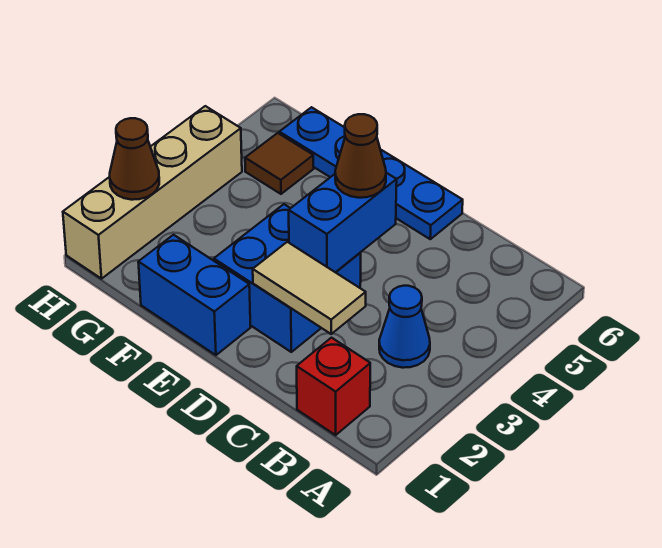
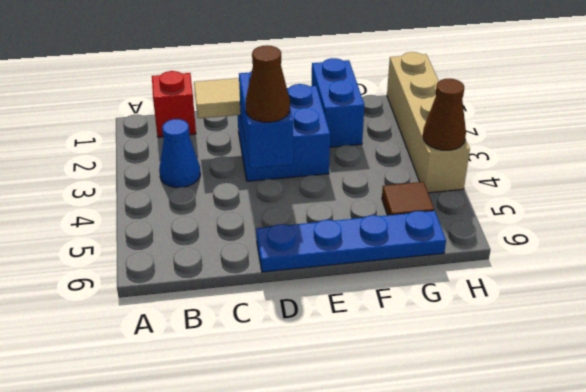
blue brick E1:F1 level 1 -> blue brick F1:F2 level 1
brown cone H2 level 2 -> brown cone H4 level 2

